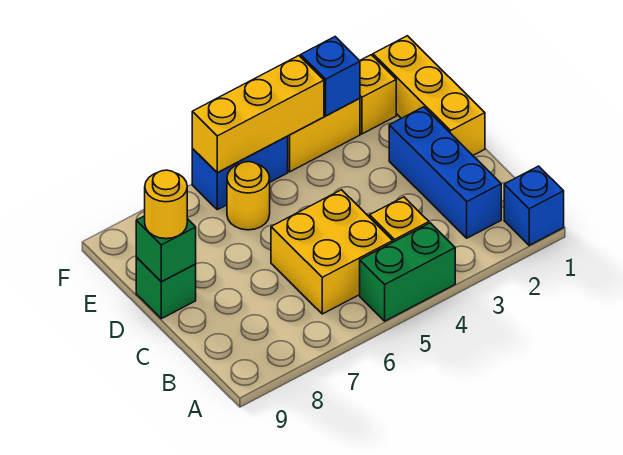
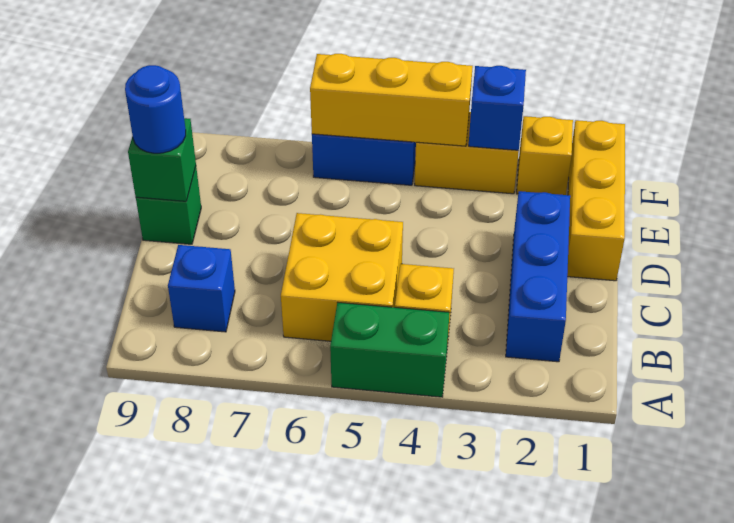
blue brick A1 level 1 -> blue brick B8 level 1
yellow round brick D9 level 3 -> blue round brick D9 level 3
yellow round brick E6 level 1 -> none

